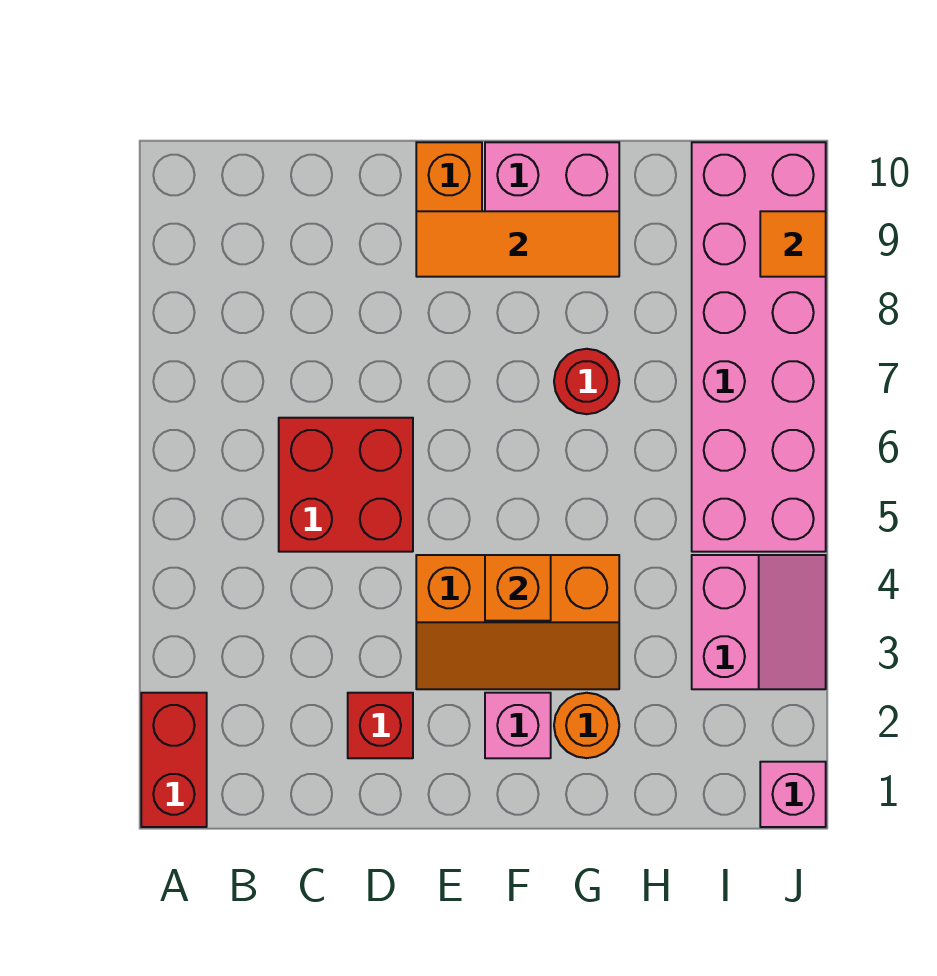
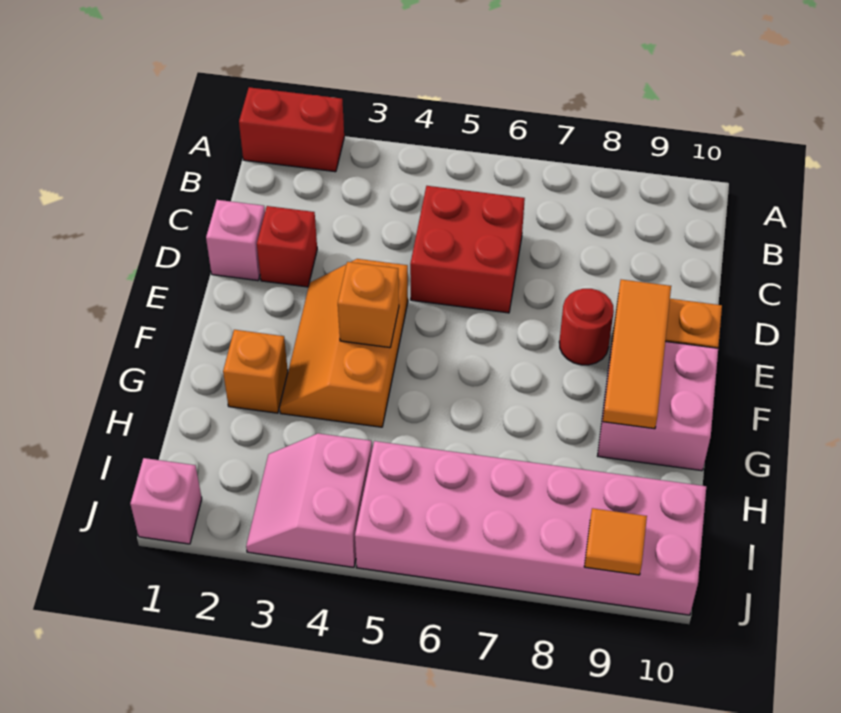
pink brick F2 level 1 -> pink brick D1 level 1
orange round brick G2 level 1 -> orange brick G2 level 1
red round brick G7 level 1 -> red round brick E8 level 1
pink slope I3:J4 level 1 top I -> pink slope I3:J4 level 1 top 4

